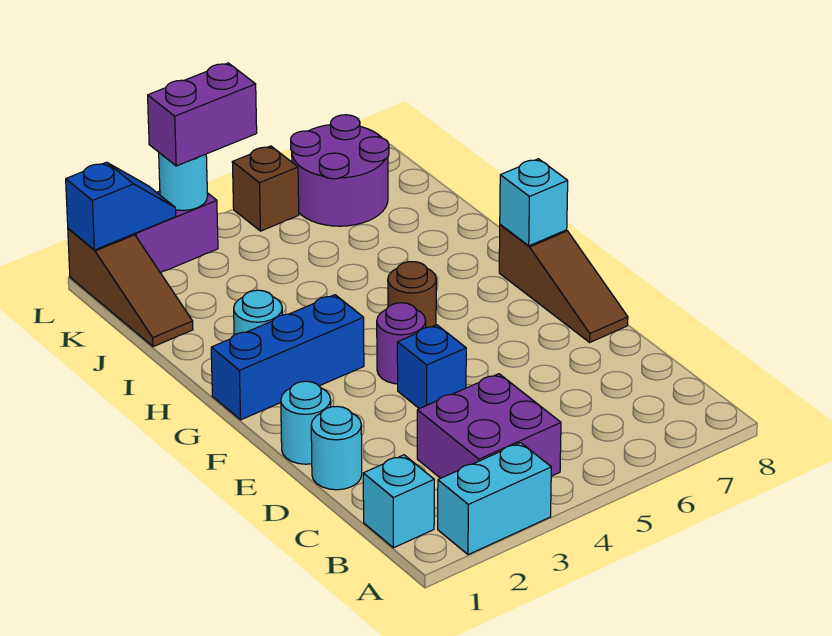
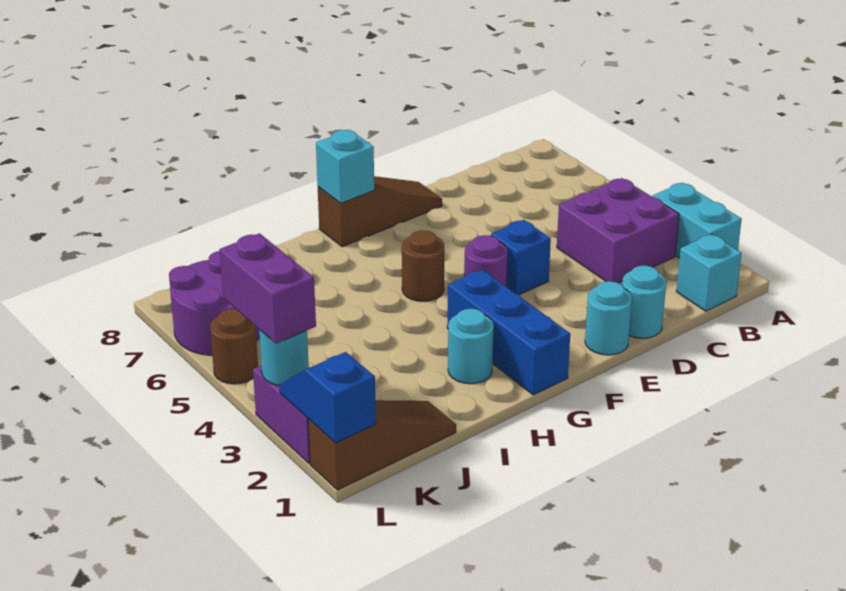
brown brick L5 level 1 -> brown round brick L5 level 1

